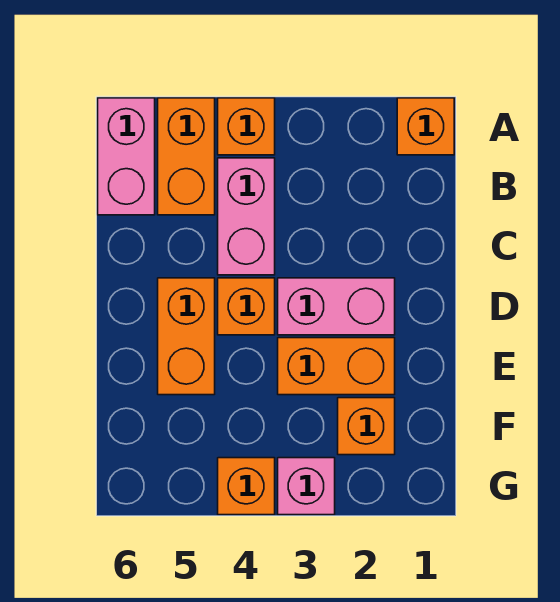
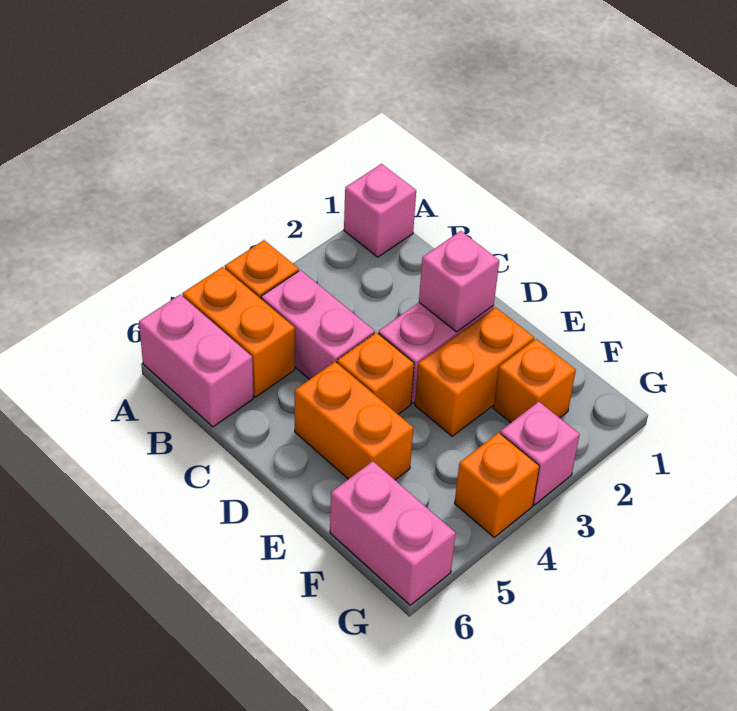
orange brick A1 level 1 -> pink brick A1 level 1
none -> pink brick D2 level 2
none -> pink brick F6:G6 level 1

